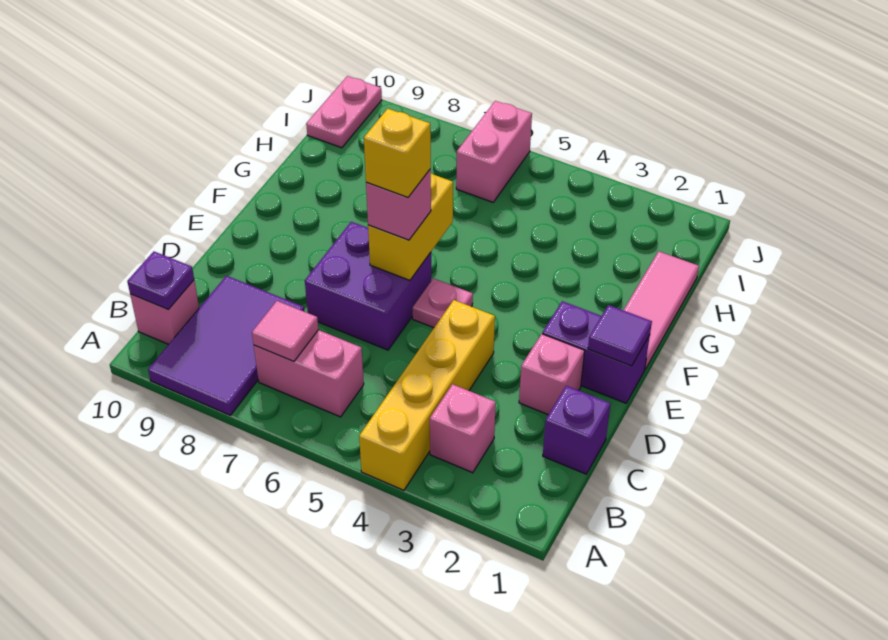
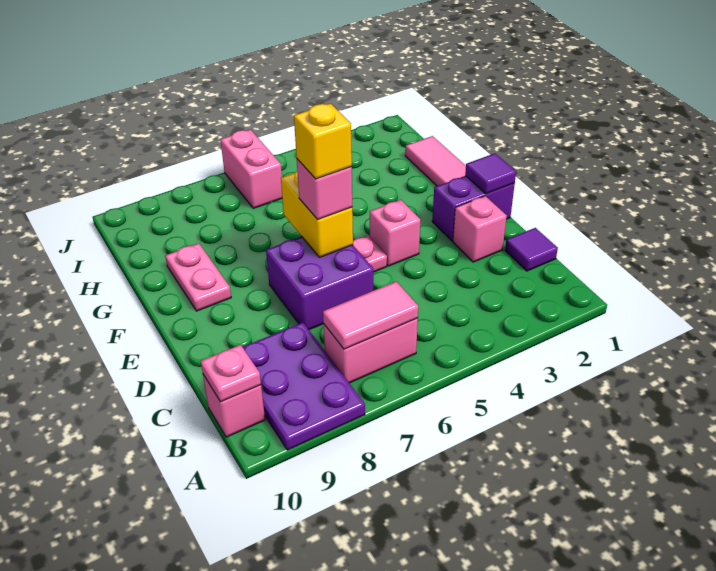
yellow brick A4:D4 level 1 -> none
purple tile A8:C9 level 1 -> purple plate A8:C9 level 1
pink brick B3 level 1 -> pink brick E4 level 1
pink tile B7 level 2 -> pink tile B6:B7 level 2
purple plate B10 level 2 -> pink plate B10 level 2
purple brick C1 level 1 -> purple tile C1 level 1
pink plate I10:J10 level 1 -> pink plate F9:G9 level 1

